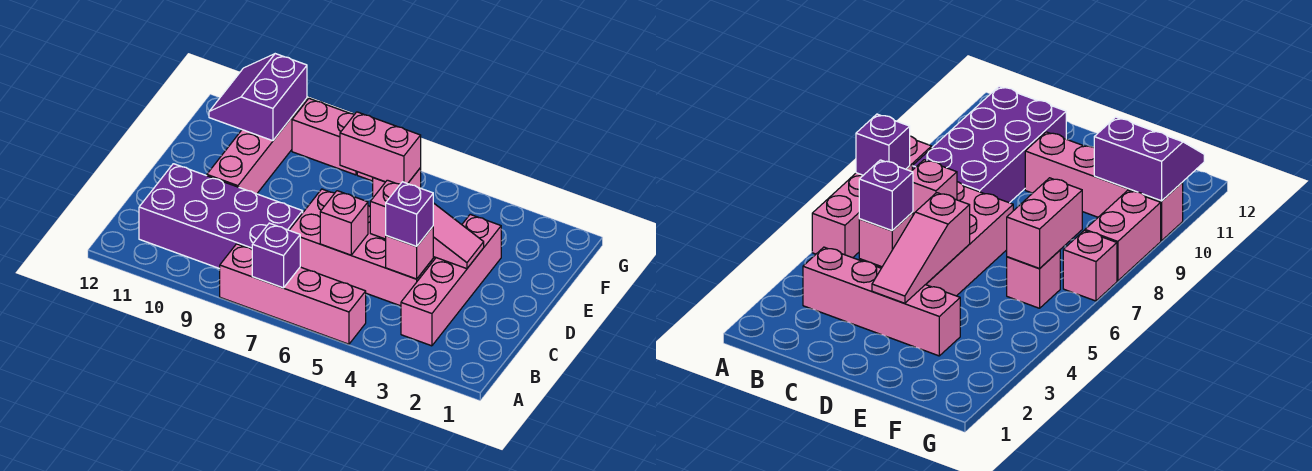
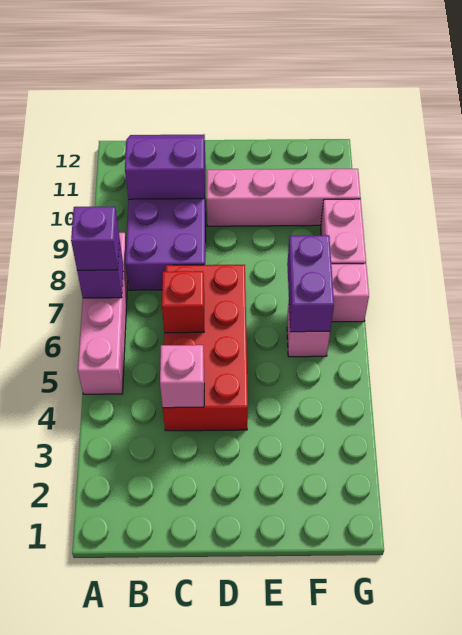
pink brick B3:E3 level 1 -> none
pink brick C4:D7 level 1 -> red brick C4:D7 level 1
purple brick C4 level 3 -> purple brick A7 level 3
pink brick C6 level 2 -> red brick C6 level 2
pink slope D3:D5 level 2 top 5 -> none
pink brick F6:F7 level 2 -> purple brick F6:F7 level 2
purple slope F10:G11 level 2 top 10 -> purple slope B10:C11 level 2 top 10

